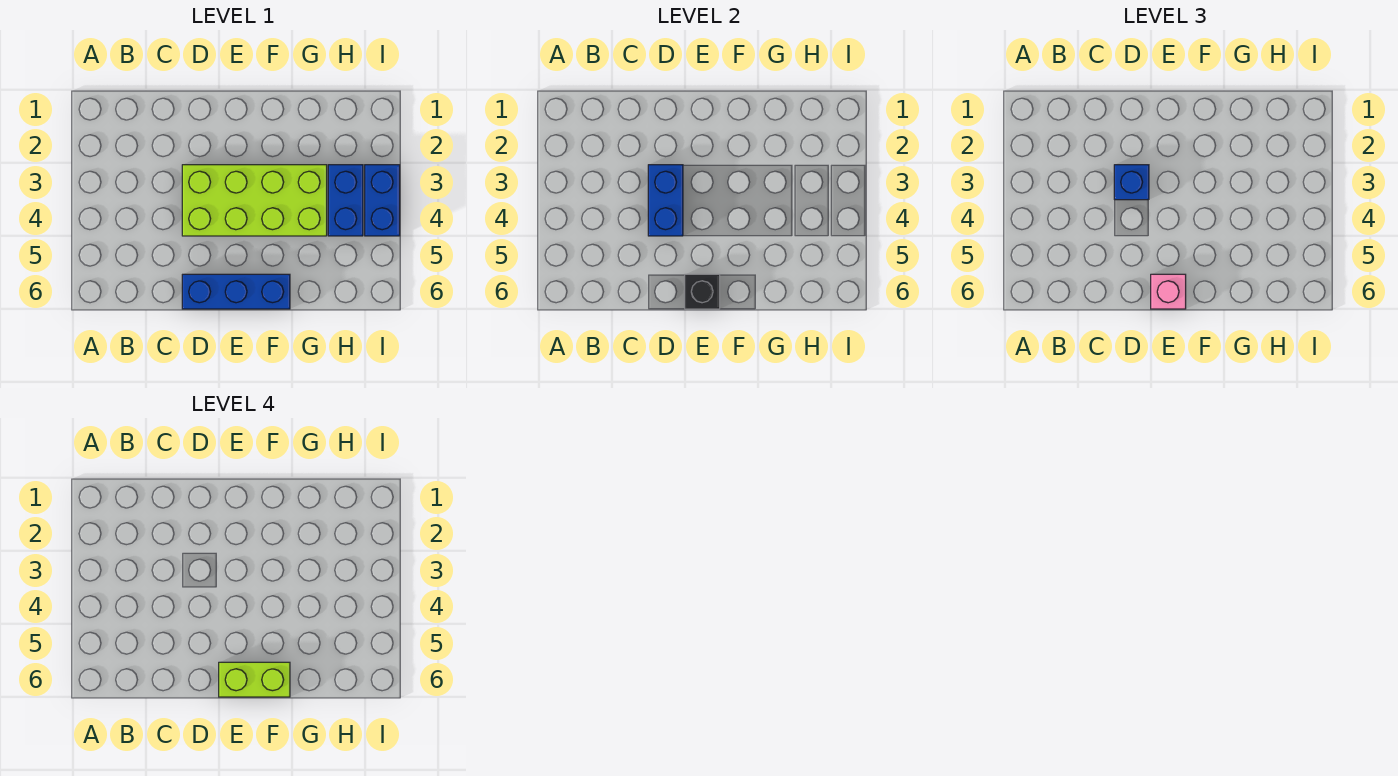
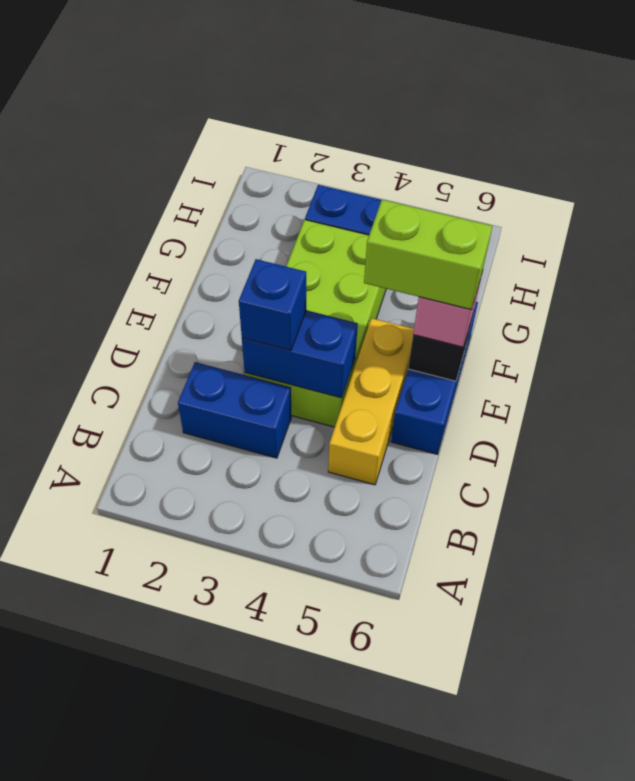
none -> yellow brick C5:E5 level 1
lime brick E6:F6 level 4 -> lime brick E5:E6 level 4
blue brick I3:I4 level 1 -> blue brick C2:C3 level 1

